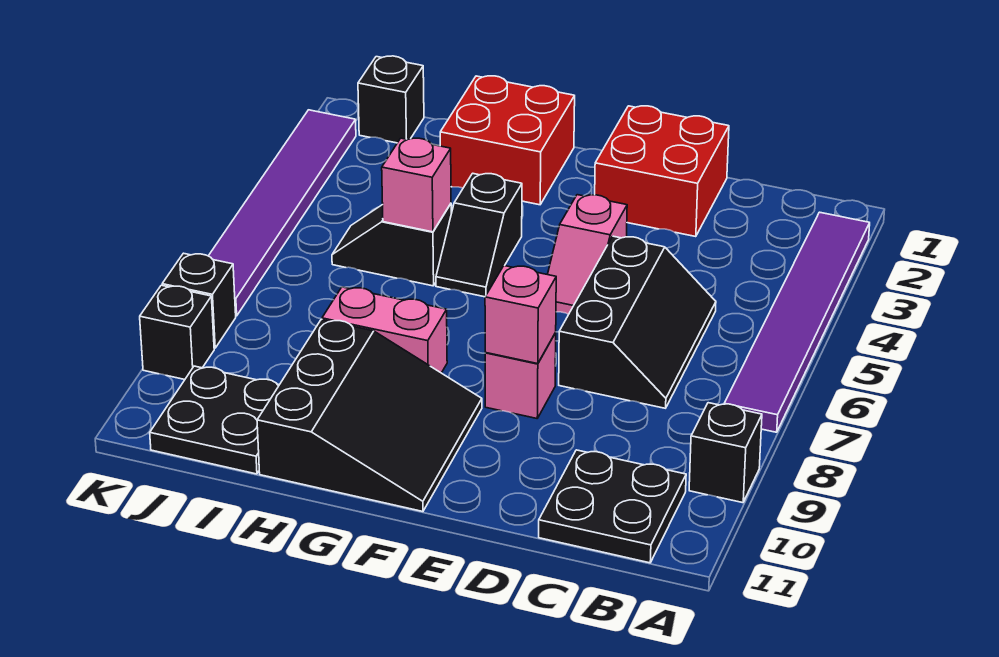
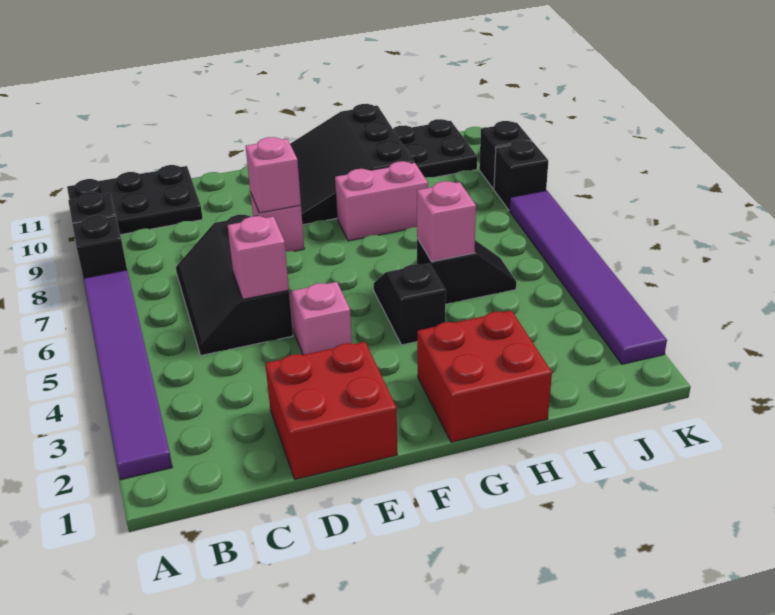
black plate B10:C11 level 1 -> black plate A10:C11 level 1
none -> pink brick D5 level 2
black brick J1 level 1 -> black brick A8 level 1

